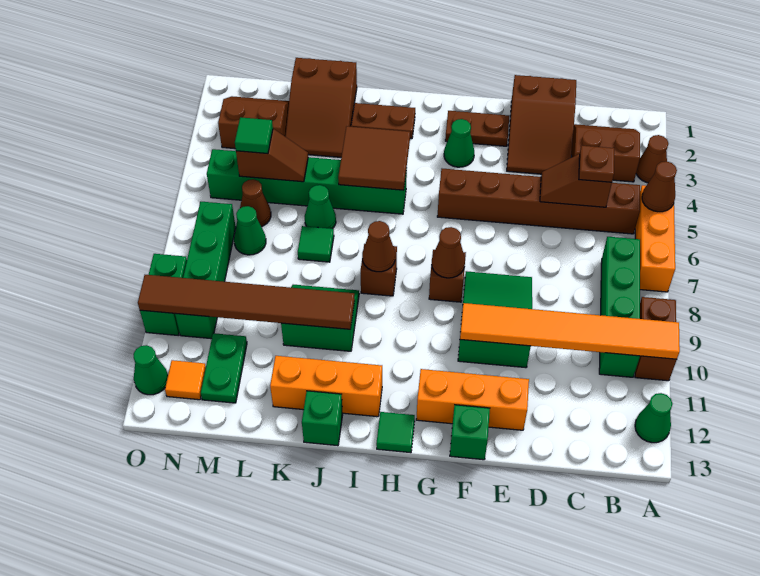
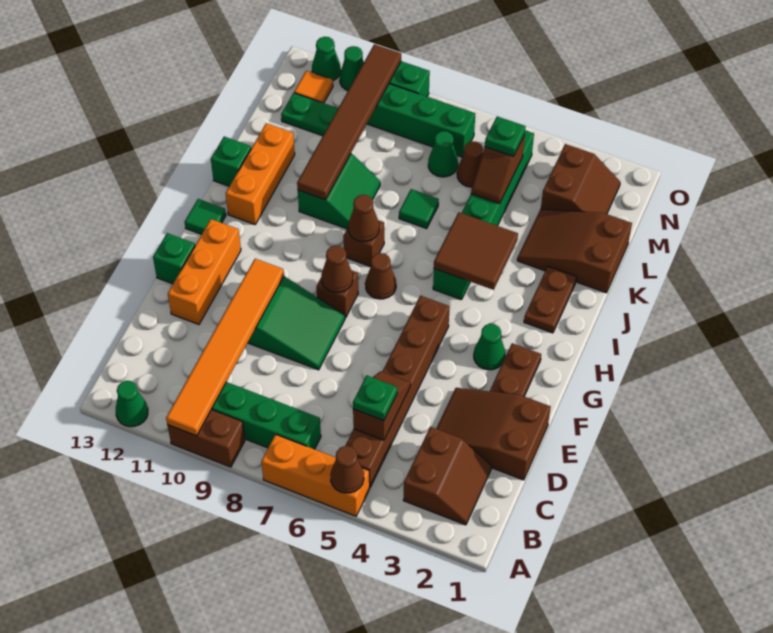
brown cone A3 level 1 -> brown cone H7 level 1
brown plate C5 level 3 -> green plate C5 level 3
green cone K6 level 1 -> green cone O11 level 1
green tile M5 level 3 -> green plate M5 level 3

